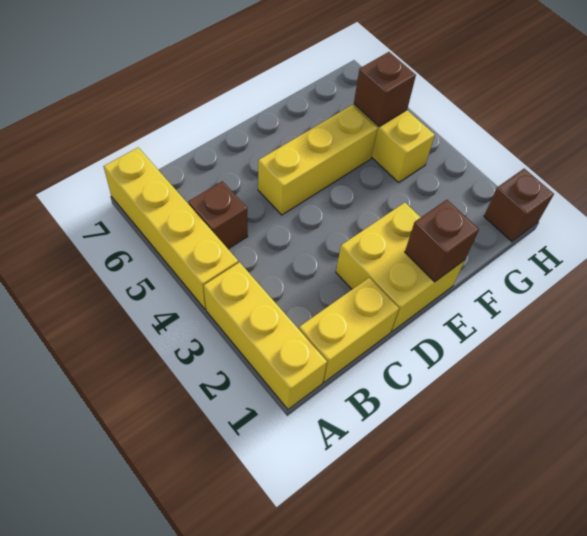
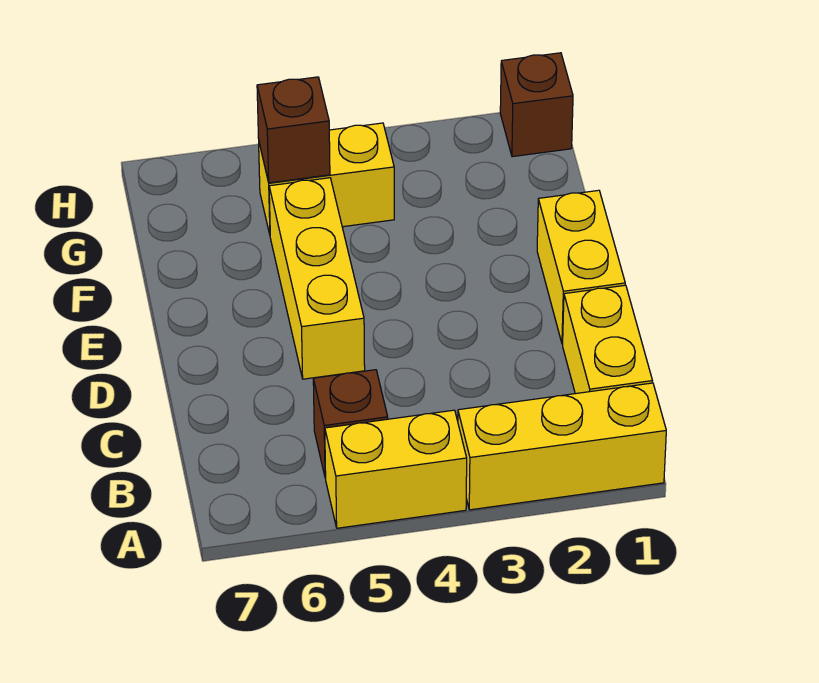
yellow brick A4:A7 level 1 -> yellow brick A4:A5 level 1
yellow brick D1:E2 level 1 -> yellow brick D1:E1 level 1
brown brick E1 level 2 -> none

